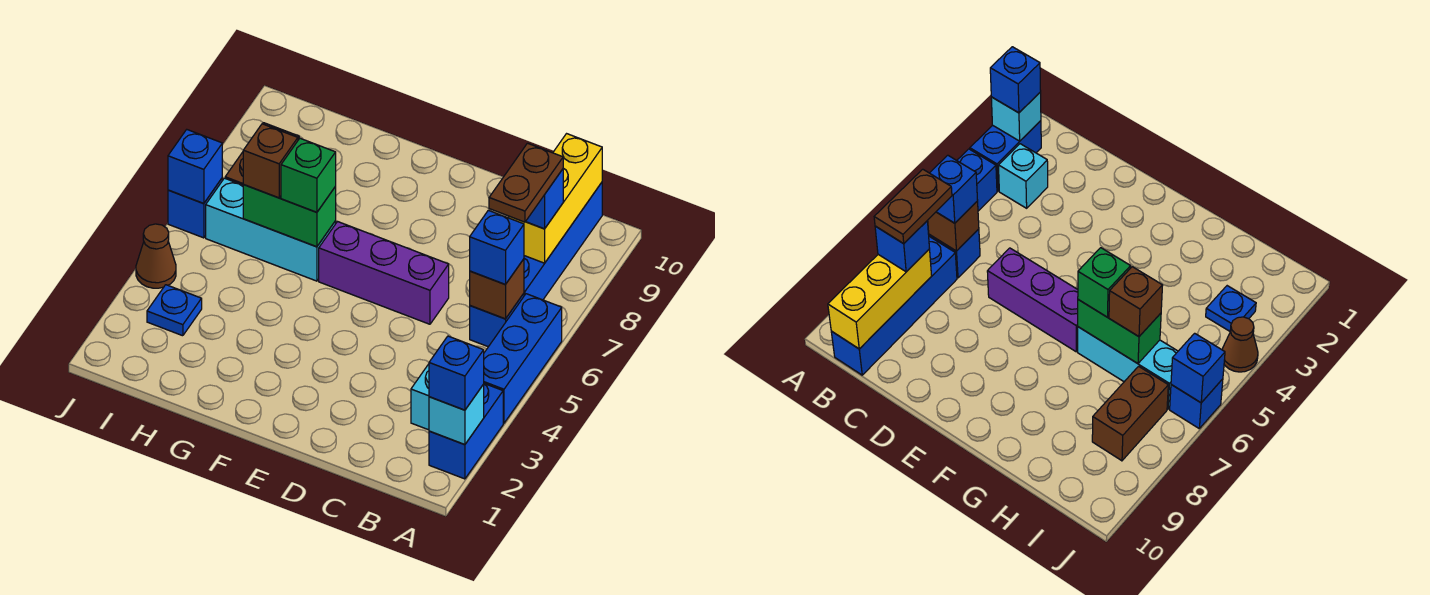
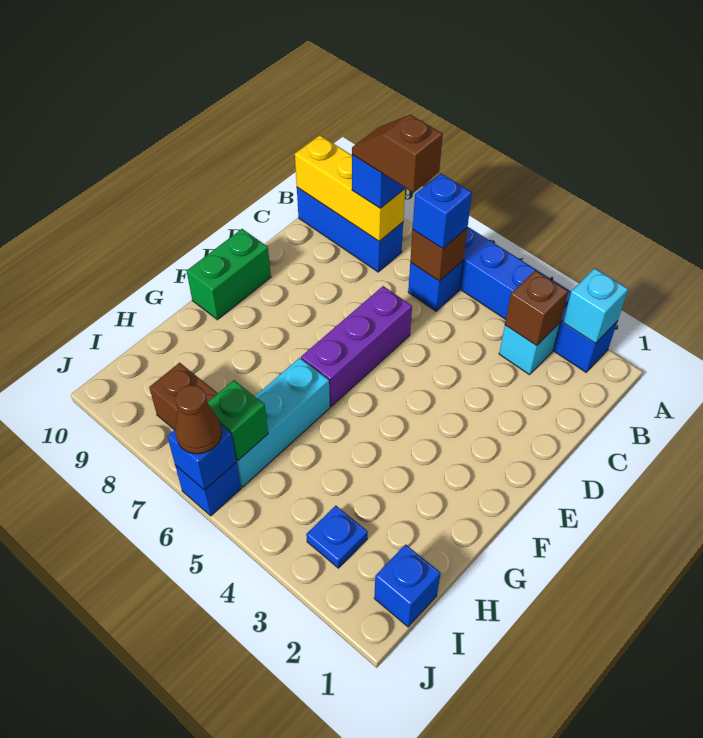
blue brick A2 level 3 -> blue brick I1 level 1
blue brick B7:B10 level 1 -> blue brick B8:B10 level 1
brown plate B7:B8 level 4 -> brown slope B7:B8 level 4 top 7
green brick G6:H6 level 2 -> green brick E10:F10 level 1
green brick G6 level 3 -> green brick I6 level 2
brown brick H6 level 3 -> brown brick B3 level 2
brown cone J4 level 1 -> brown cone J6 level 3

